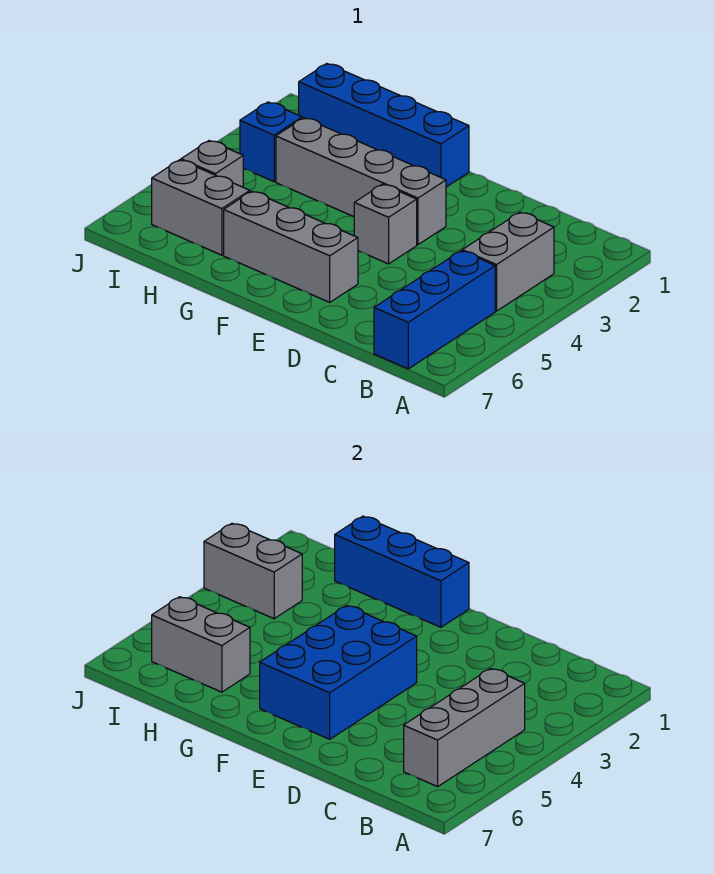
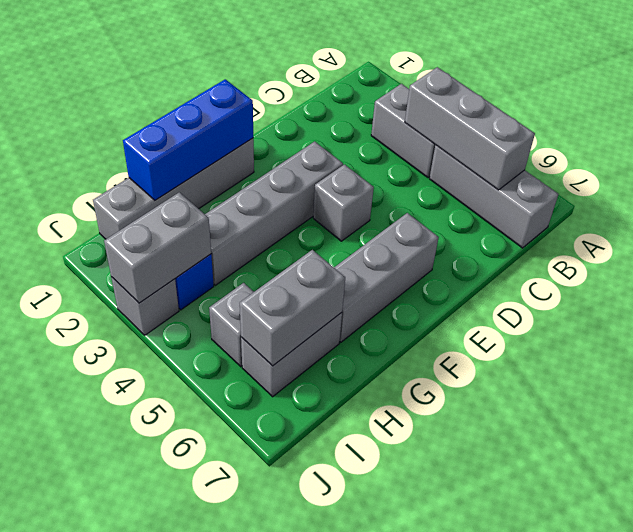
blue brick B5:B7 level 1 -> grey brick B5:B7 level 1
blue brick E4:F6 level 2 -> none
blue brick F1:I1 level 1 -> grey brick F1:I1 level 1
none -> grey brick J3 level 1

